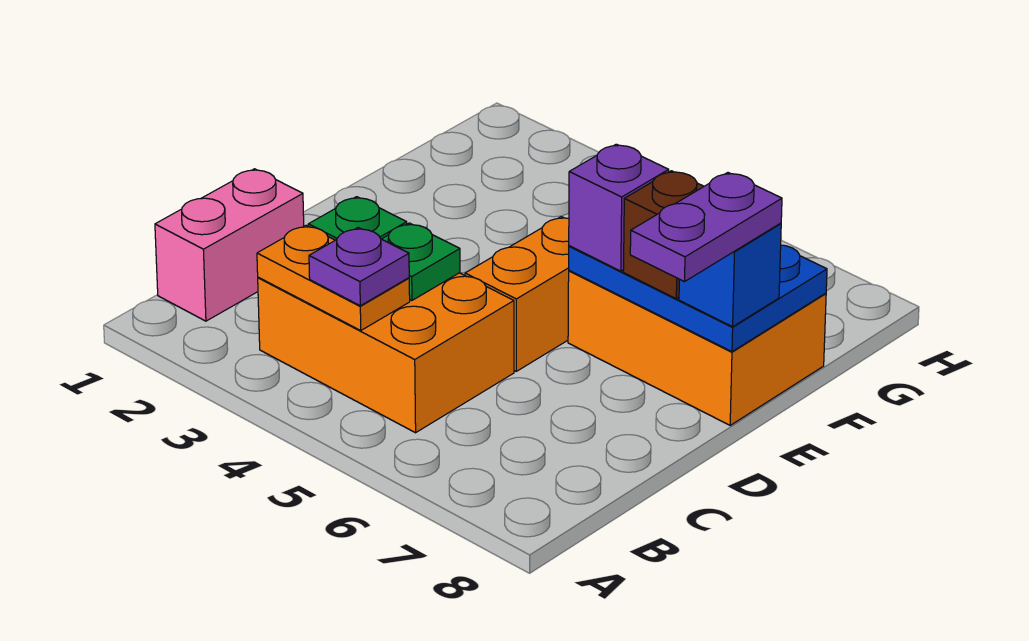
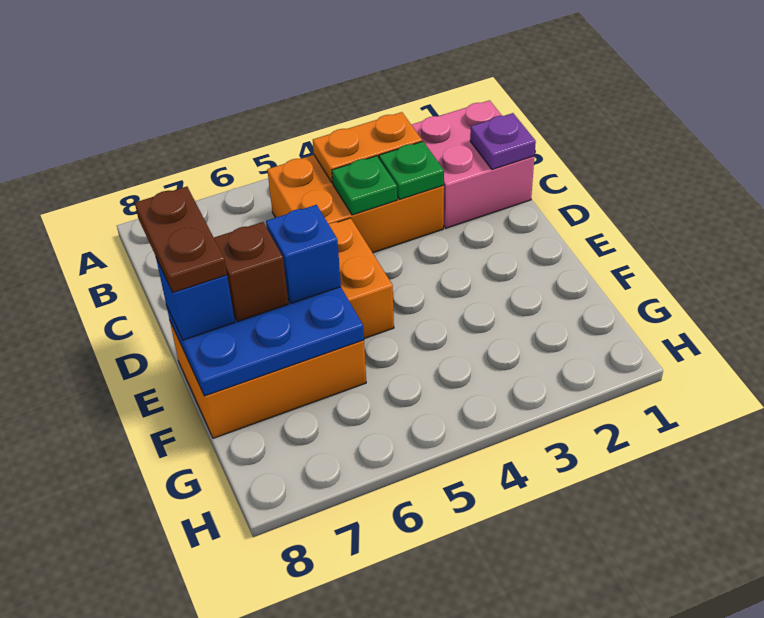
pink brick B1:C1 level 1 -> pink brick B1:C2 level 1
purple plate B4 level 3 -> purple plate C1 level 2
purple plate D8:E8 level 4 -> brown plate D8:E8 level 4
purple brick E6 level 3 -> blue brick E6 level 3

